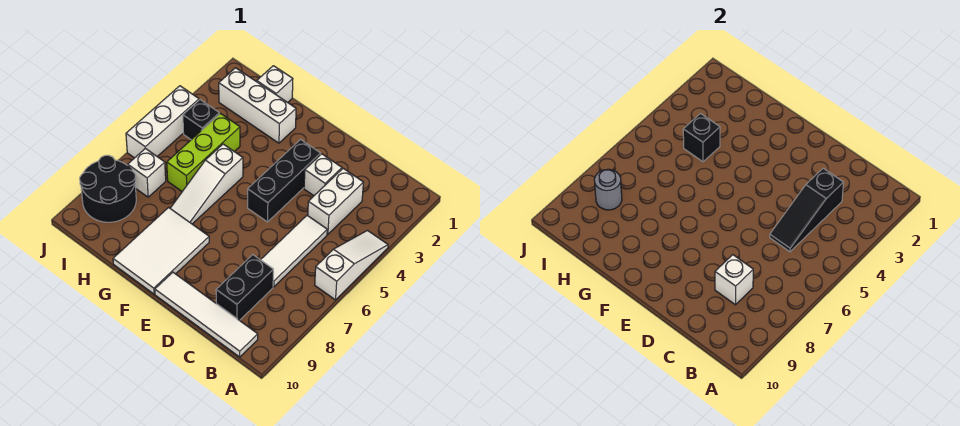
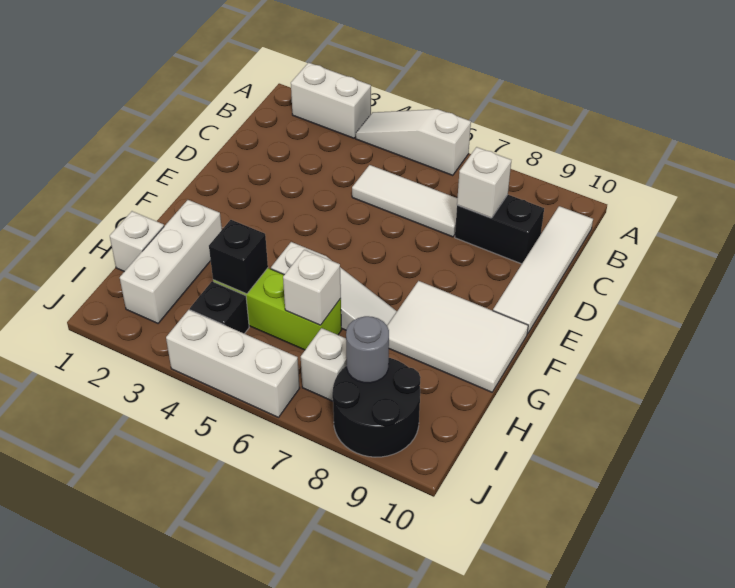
white brick C3:C4 level 1 -> white brick A2:A3 level 1
black slope C3:C5 level 2 top 3 -> none
white brick D3 level 1 -> white brick H6 level 2
black brick E3:E5 level 1 -> none

